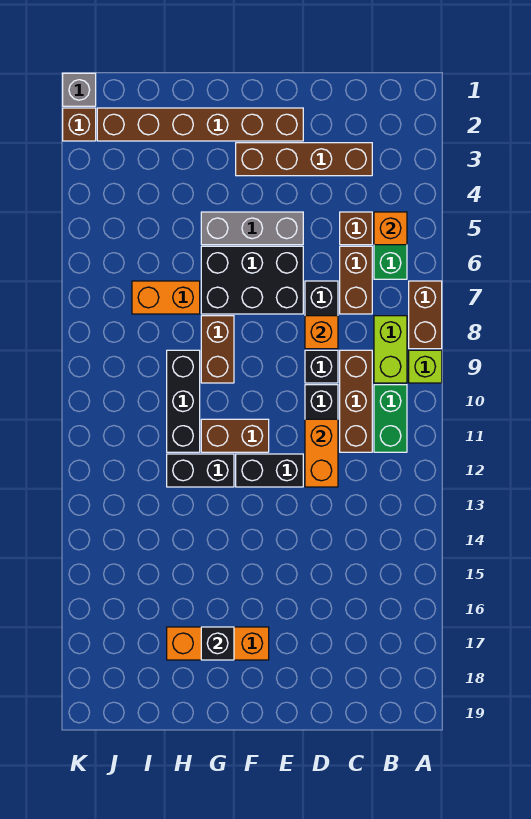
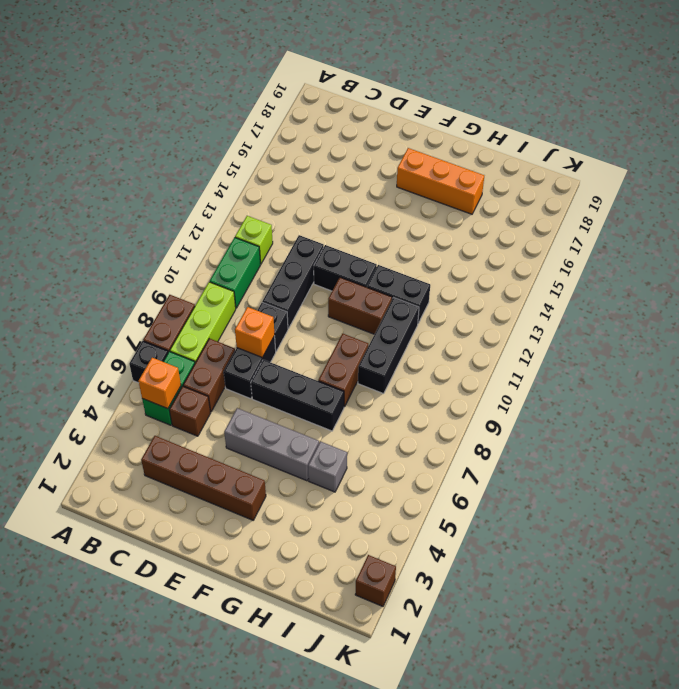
lime brick A9 level 1 -> lime brick B12 level 1
lime brick B8:B9 level 1 -> lime brick B7:B9 level 1
brown brick C9:C11 level 1 -> none
orange brick D11:D12 level 2 -> none
brown brick E2:J2 level 1 -> none
black brick E6:G7 level 1 -> black brick E7:G7 level 1
black brick G17 level 2 -> black brick A6 level 1
orange brick H7:I7 level 1 -> none
grey brick K1 level 1 -> grey brick H5 level 1

